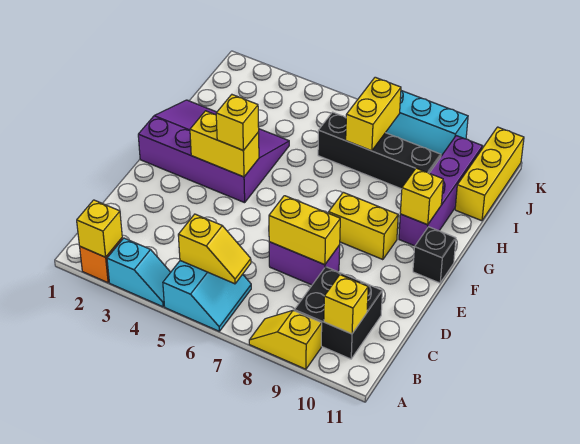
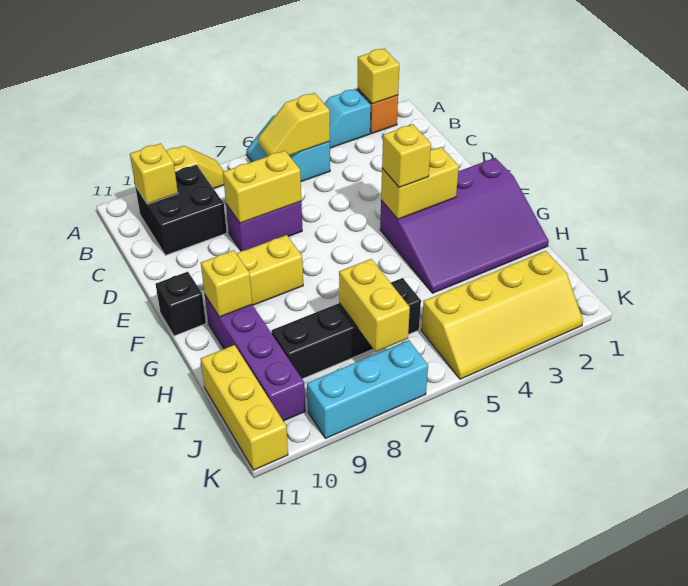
none -> yellow slope J2:K5 level 1 top J

